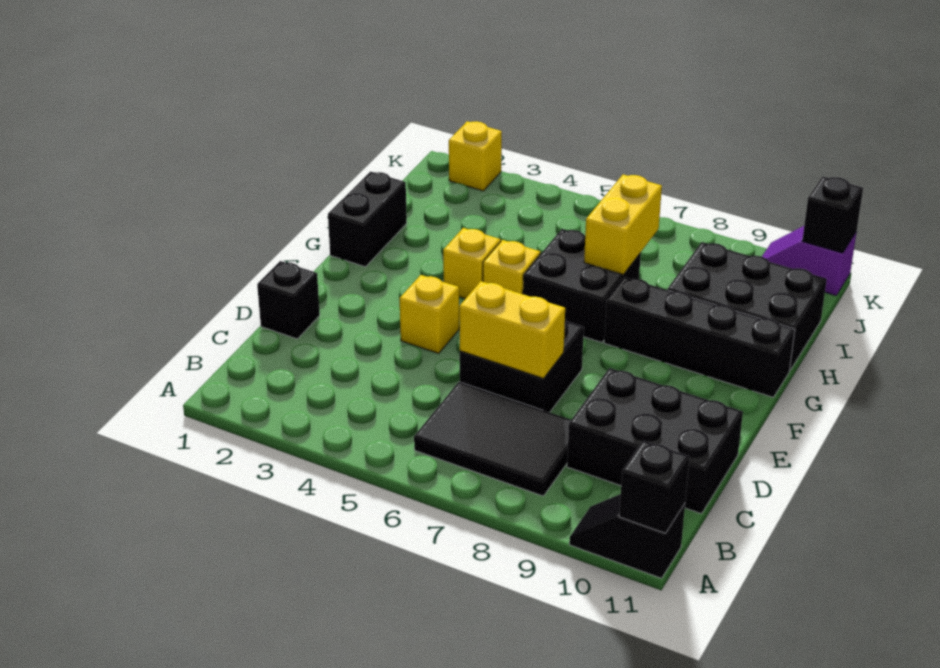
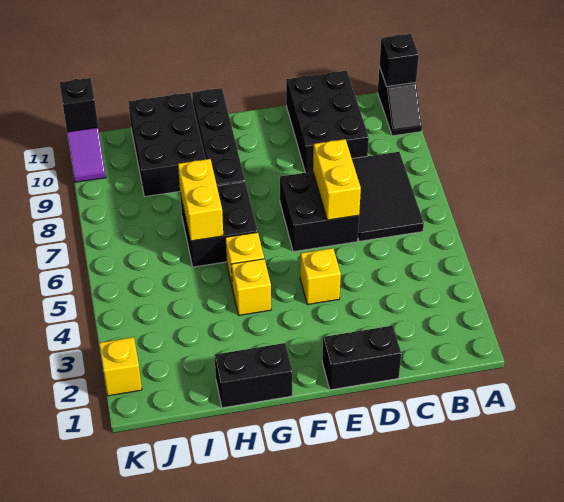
black brick D1 level 1 -> black brick D1:E1 level 1
yellow brick H7:I7 level 2 -> yellow brick H6:H7 level 2

